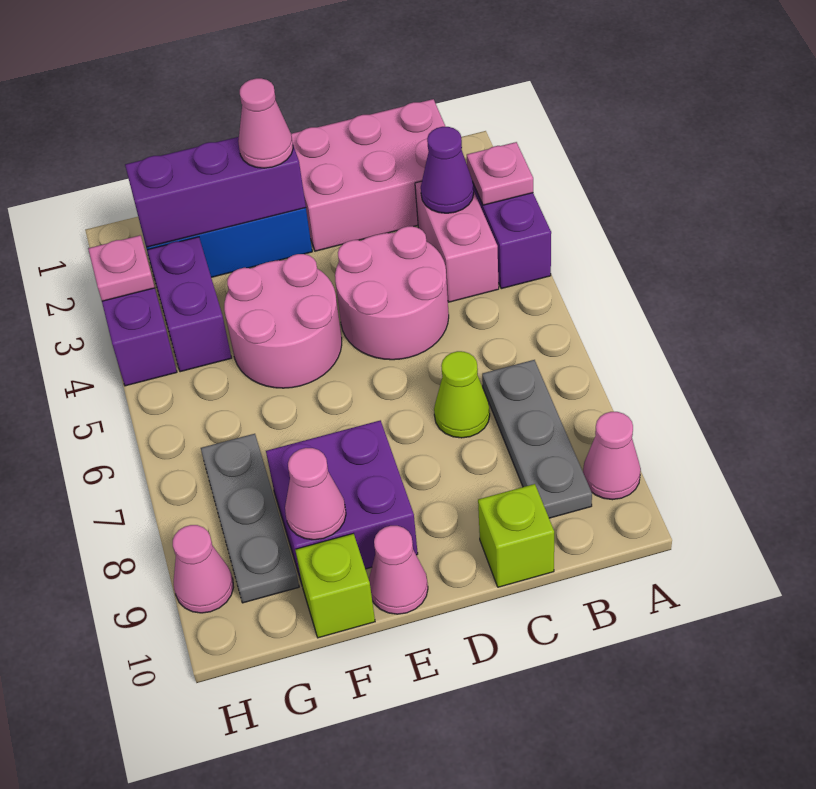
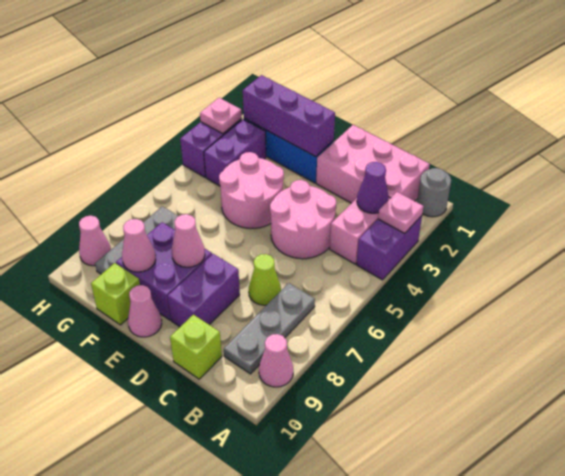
none -> grey round brick A1 level 1
none -> purple brick D8:D9 level 1
pink cone E2 level 3 -> pink cone E8 level 2

